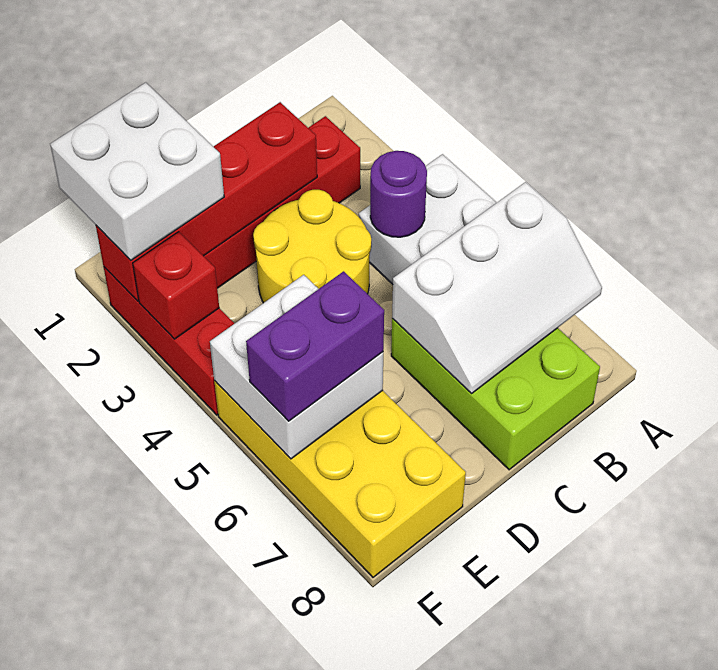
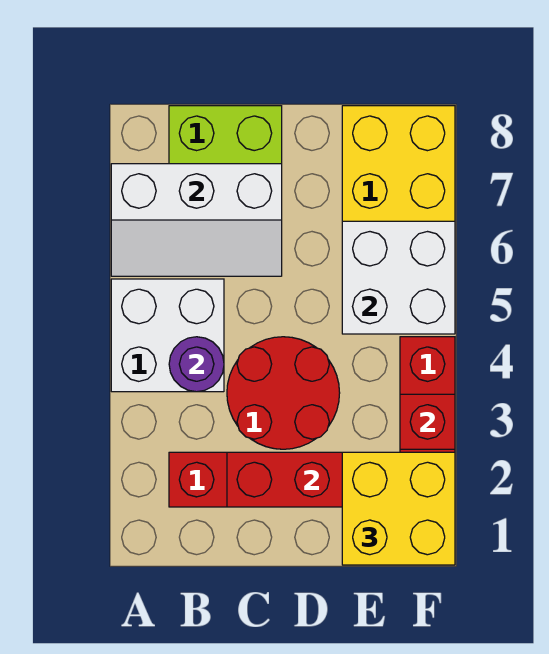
white slope A6:C7 level 2 top 6 -> white slope A6:C7 level 2 top 7
yellow round brick C3:D4 level 1 -> red round brick C3:D4 level 1
white brick E1:F2 level 3 -> yellow brick E1:F2 level 3
purple brick E6:F6 level 3 -> none

